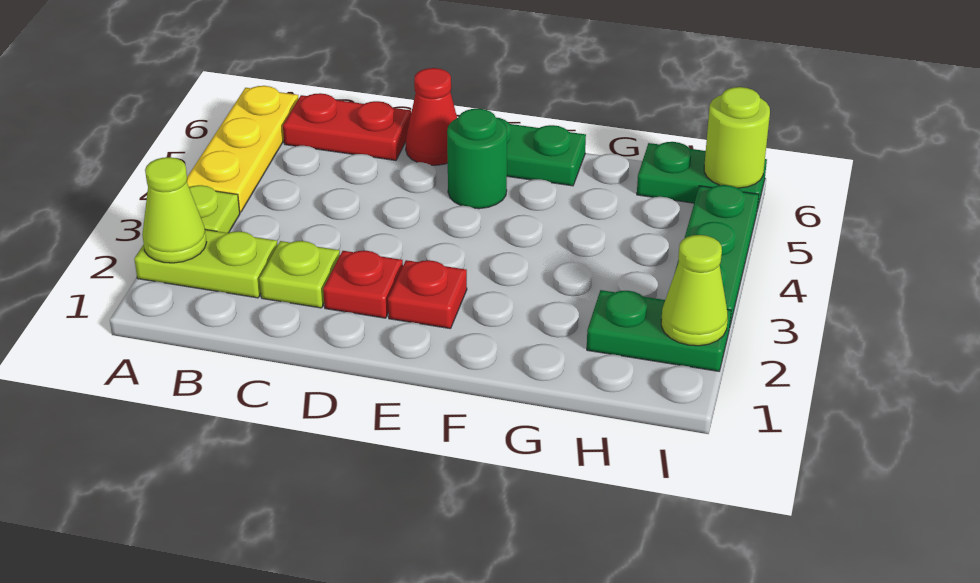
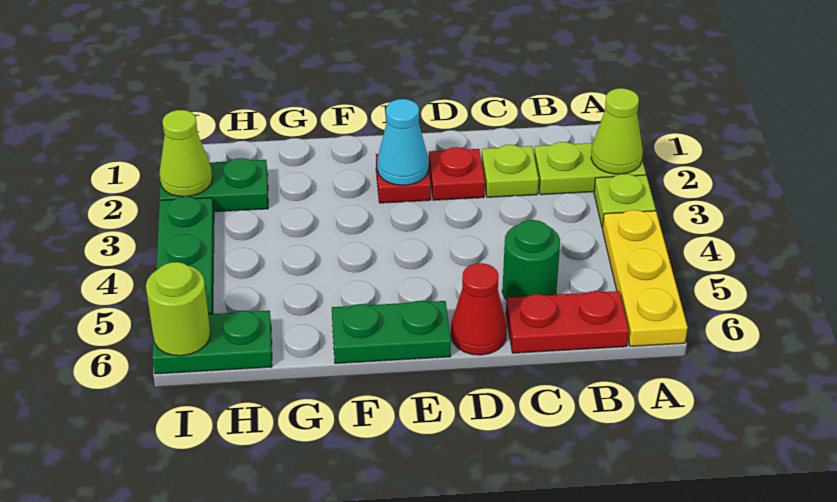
none -> cyan cone E2 level 2
green round brick E5 level 1 -> green round brick C5 level 1

